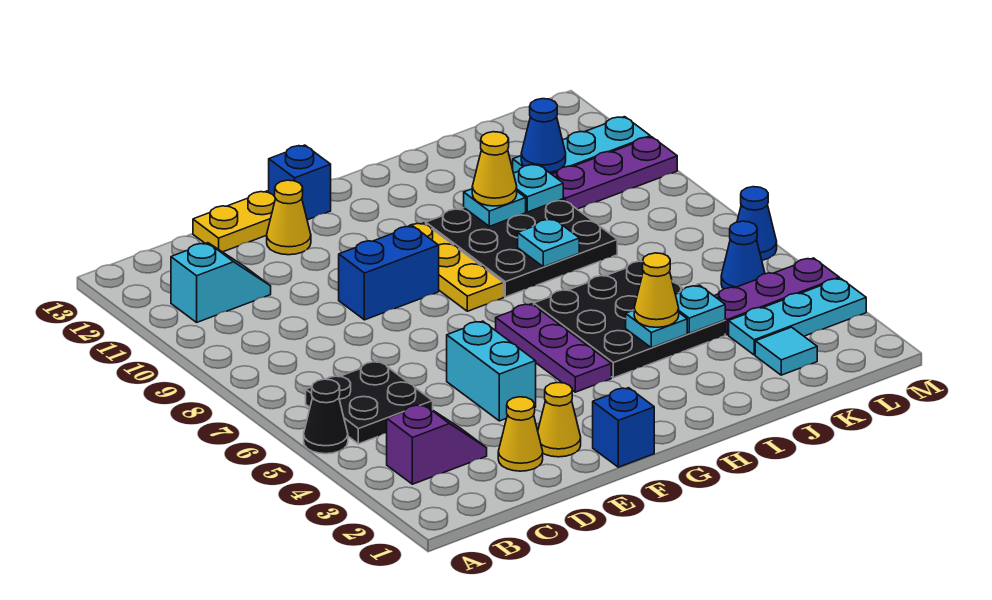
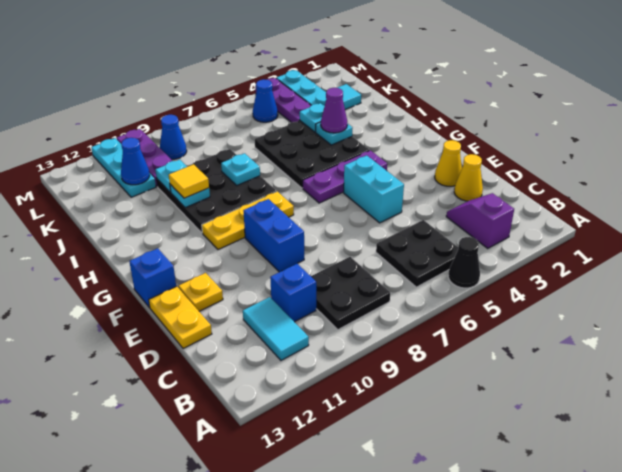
none -> black plate B8:C9 level 1
cyan slope B11:C11 level 1 top B -> cyan tile B11:C11 level 1
cyan brick E4:E5 level 1 -> cyan brick E5:F5 level 1
yellow cone E12 level 1 -> yellow plate E12 level 1
blue brick F1 level 1 -> blue brick C10 level 1
yellow cone I4 level 3 -> purple cone I4 level 3
yellow cone I10 level 3 -> yellow tile I10 level 3
blue cone M6 level 1 -> blue cone L9 level 1

